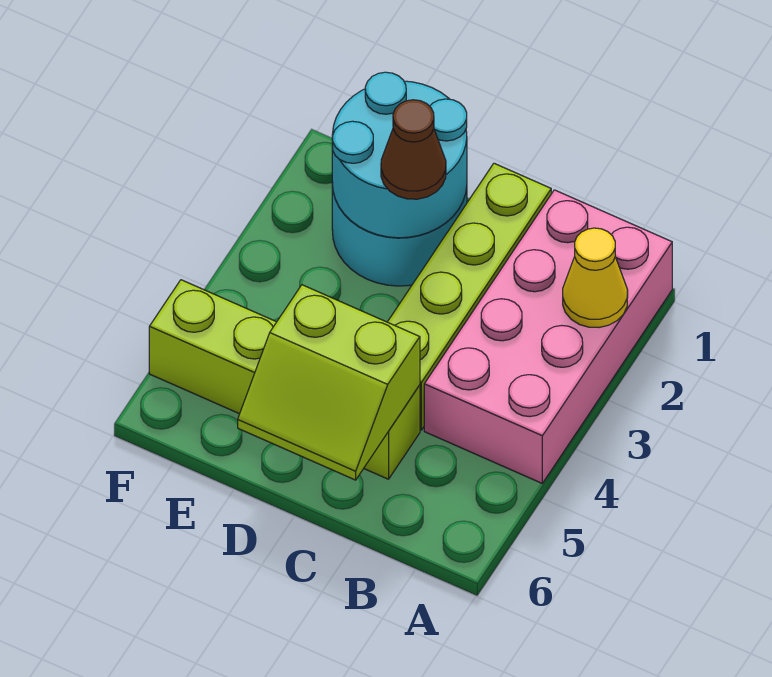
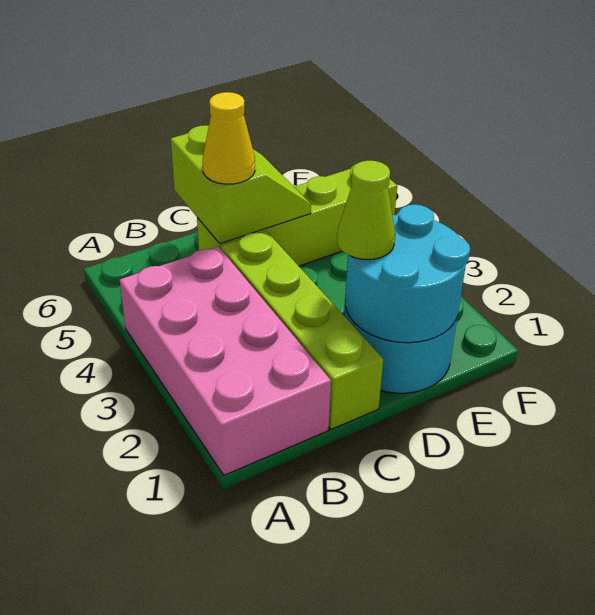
yellow cone A2 level 2 -> yellow cone C5 level 3
lime slope C5:D6 level 2 top 5 -> lime slope C5:D6 level 2 top C
brown cone D2 level 3 -> lime cone D2 level 3

